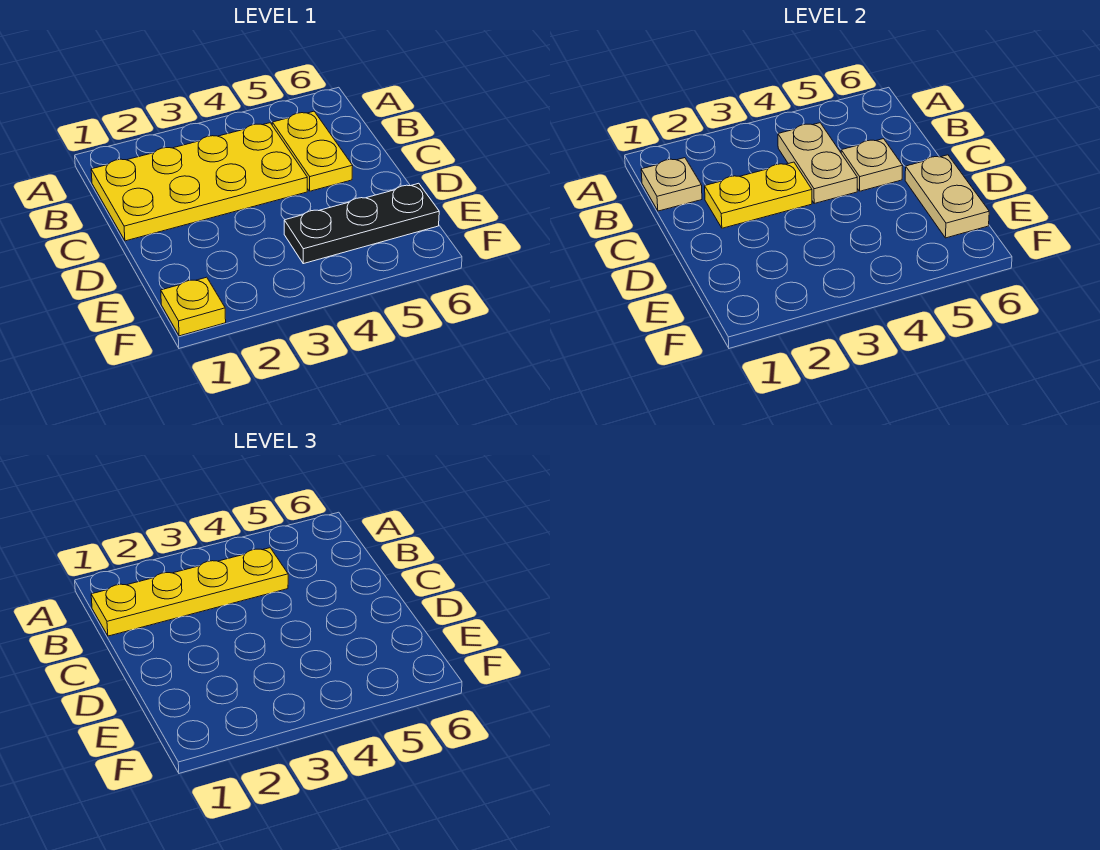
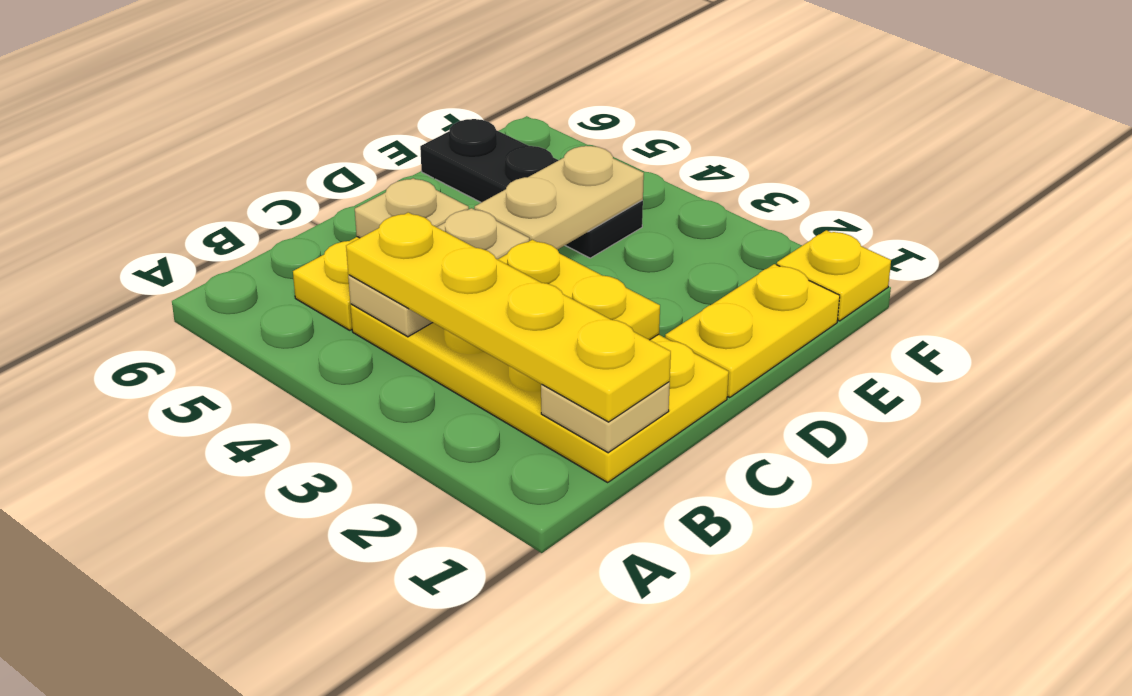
none -> yellow plate D1:E1 level 1
tan plate D6:E6 level 2 -> tan plate D4:E4 level 2

